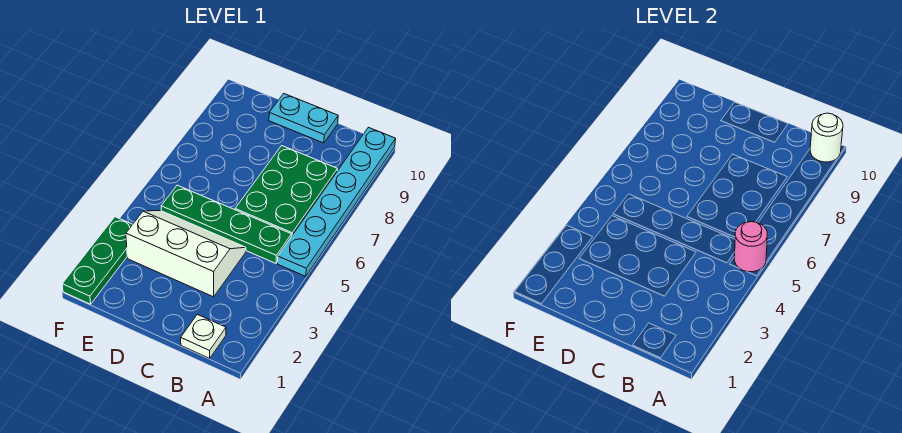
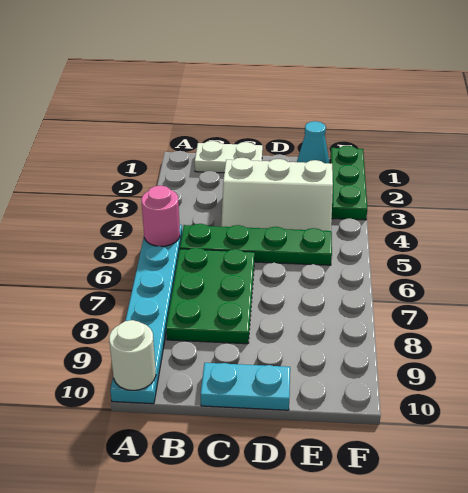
white plate B1 level 1 -> white plate B1:C1 level 1
none -> cyan cone E1 level 1

